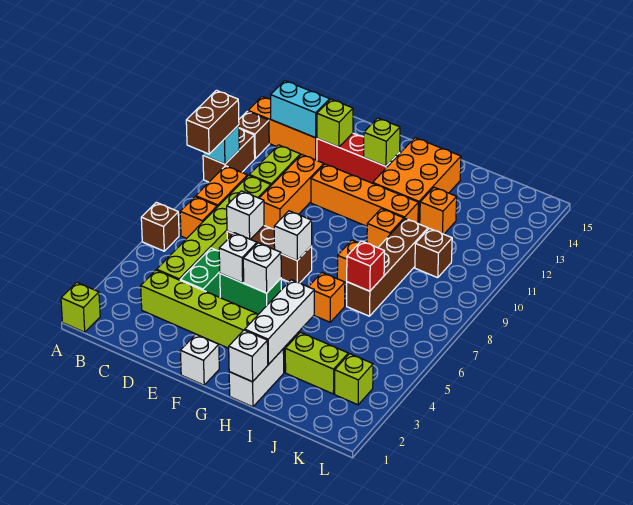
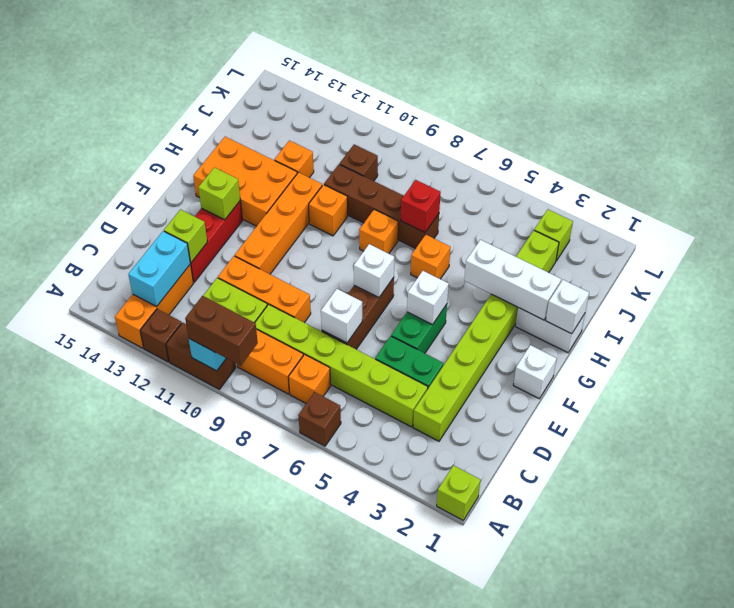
white brick E5 level 2 -> none

